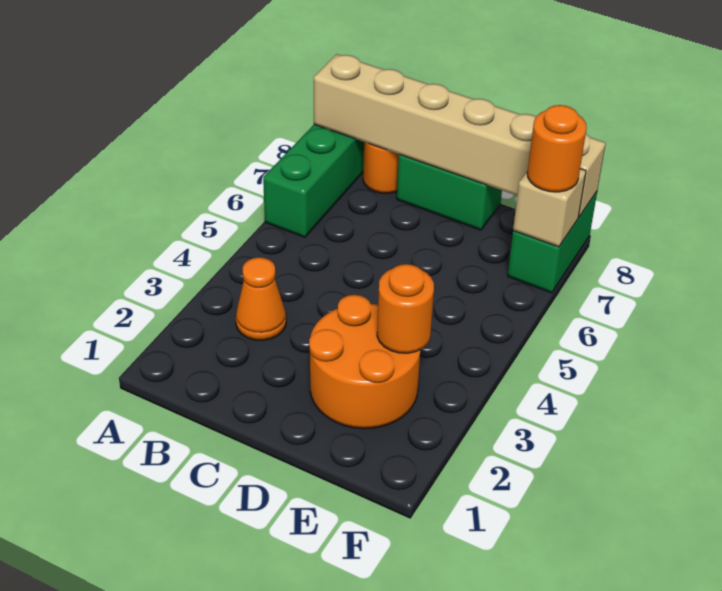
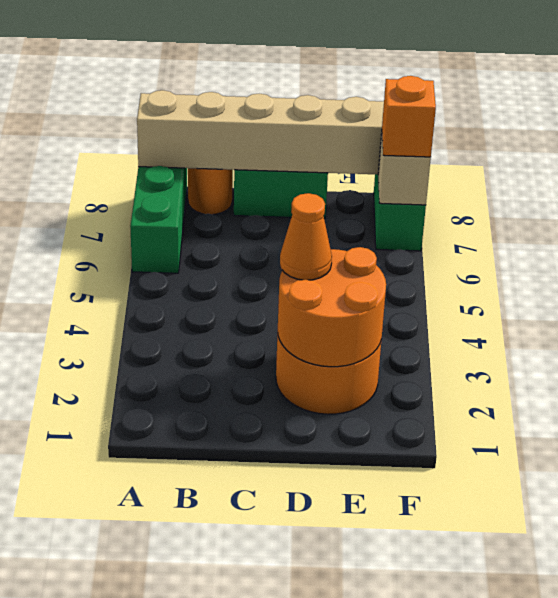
orange cone B3 level 1 -> orange cone D3 level 3
orange round brick E3 level 2 -> orange round brick D2:E3 level 2
orange round brick F7 level 3 -> orange brick F7 level 3

